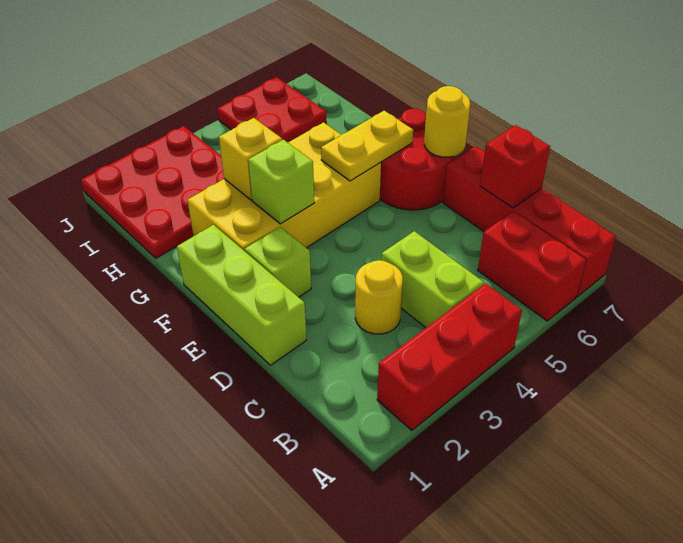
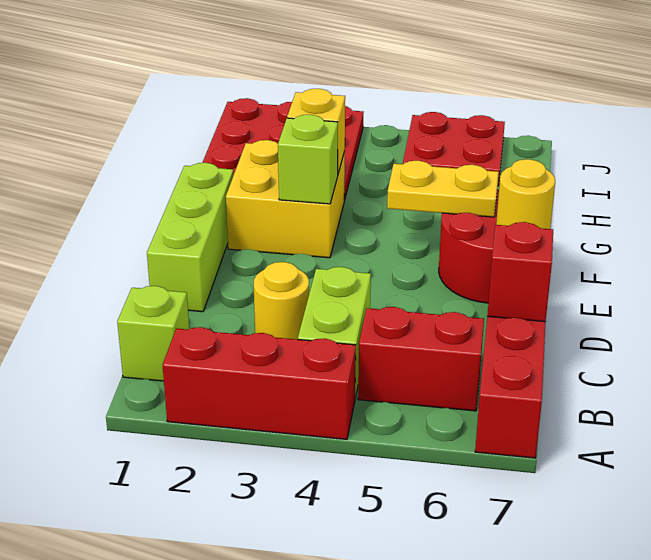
red brick A6:B6 level 1 -> red brick B5:B6 level 1
lime brick E2 level 1 -> lime brick B1 level 1
yellow brick F2:G5 level 1 -> yellow brick F2:G3 level 1

